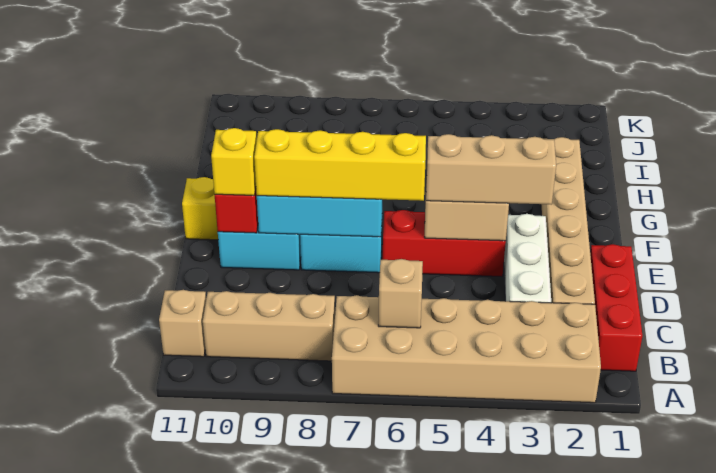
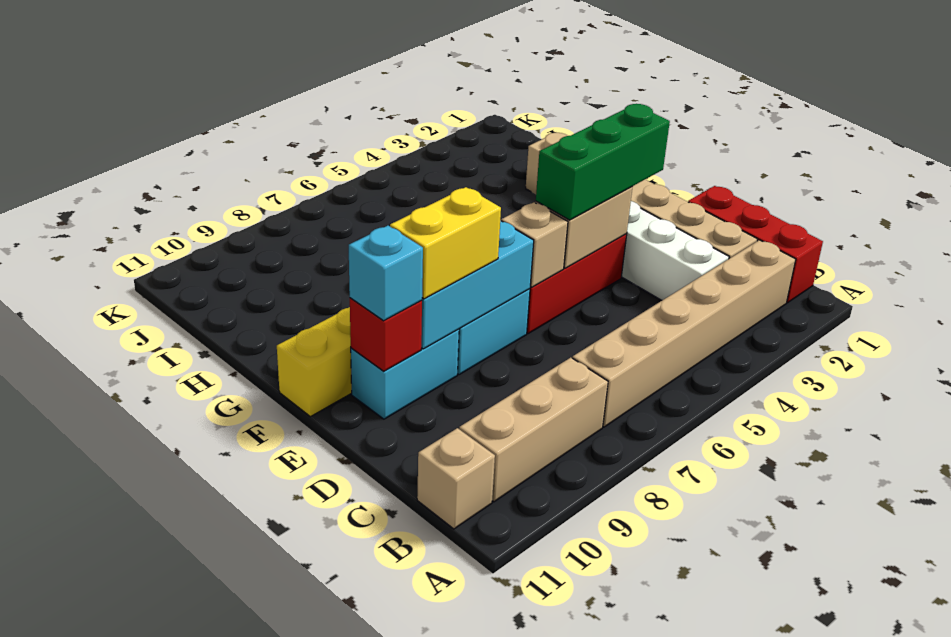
tan brick A2:B7 level 1 -> tan brick B2:B7 level 1
tan brick B6 level 2 -> tan brick E6 level 2
tan brick E3:E5 level 3 -> green brick E3:E5 level 3
yellow brick E6:E9 level 3 -> yellow brick E8:E9 level 3
yellow brick E10 level 3 -> cyan brick E10 level 3

